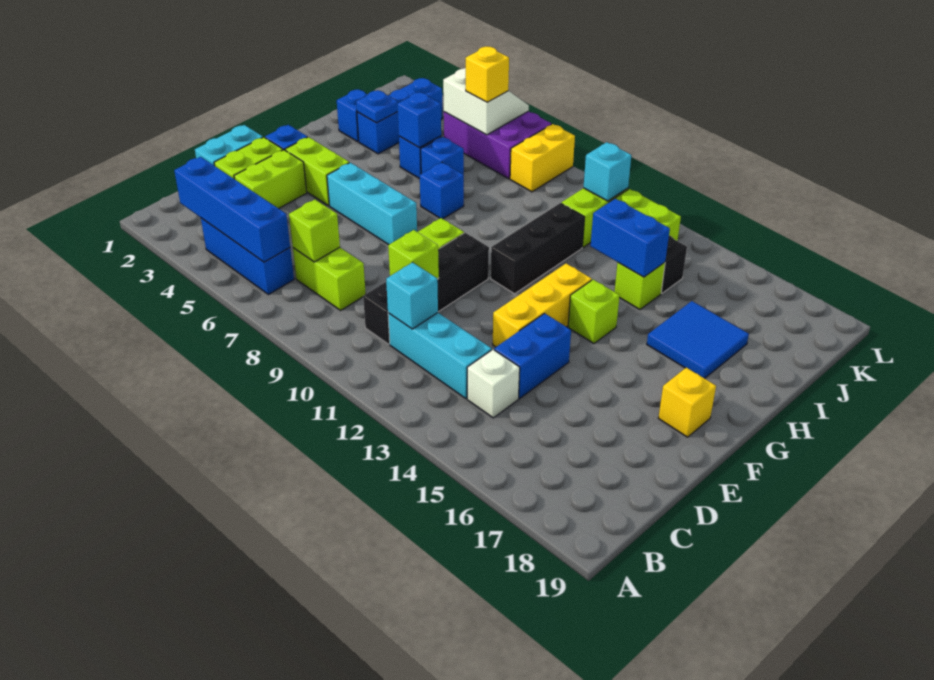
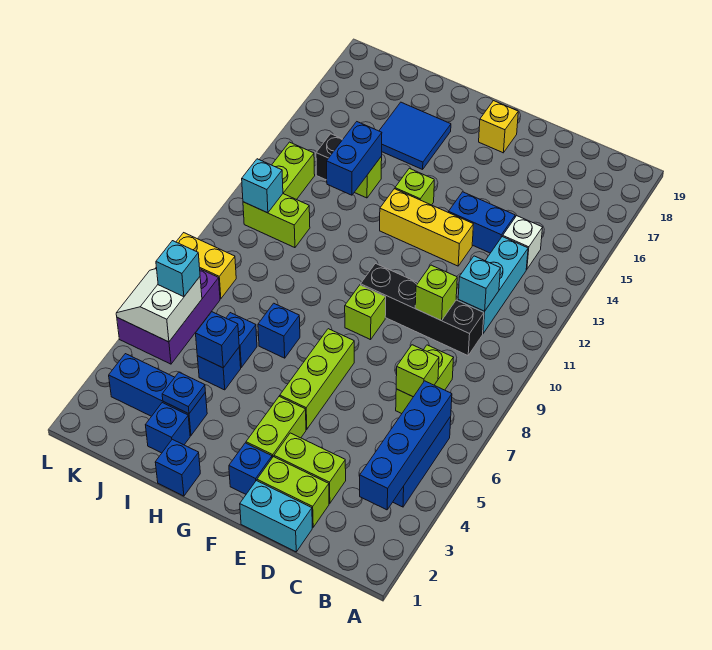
cyan brick F5:F7 level 1 -> lime brick F5:F7 level 1
black brick G11:I11 level 1 -> none
none -> blue brick H1 level 1
yellow brick K6 level 3 -> cyan brick K6 level 3

